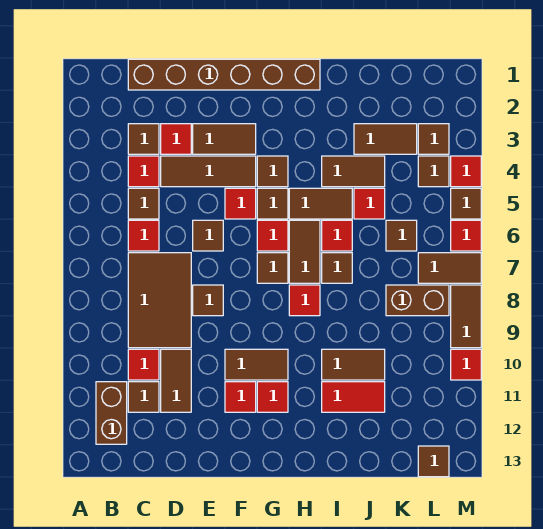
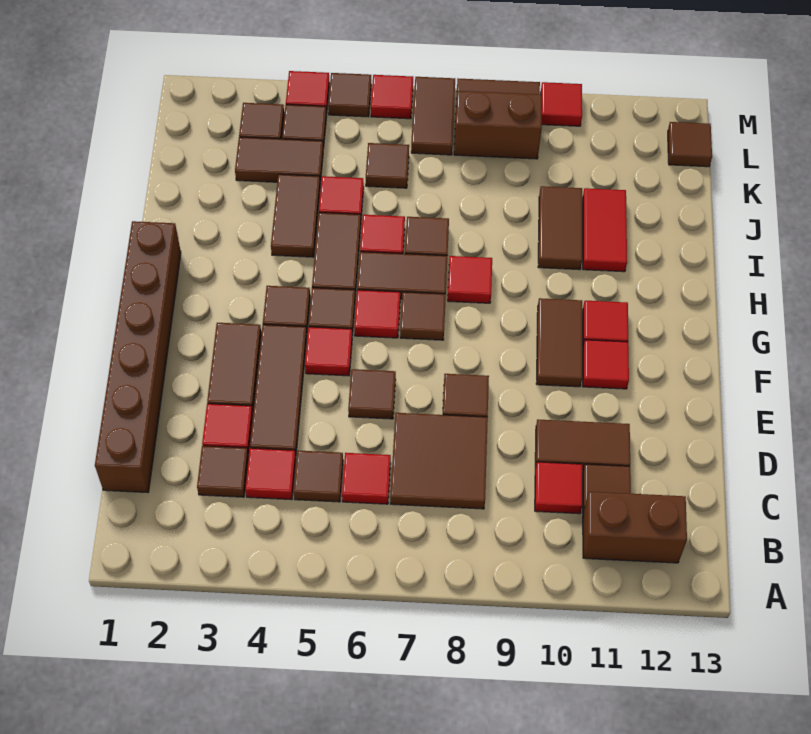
brown tile C7:D9 level 1 -> brown tile C7:D8 level 1
brown tile J3:K3 level 1 -> brown tile K3:K4 level 1
brown brick K8:L8 level 1 -> brown brick L8:L9 level 1

